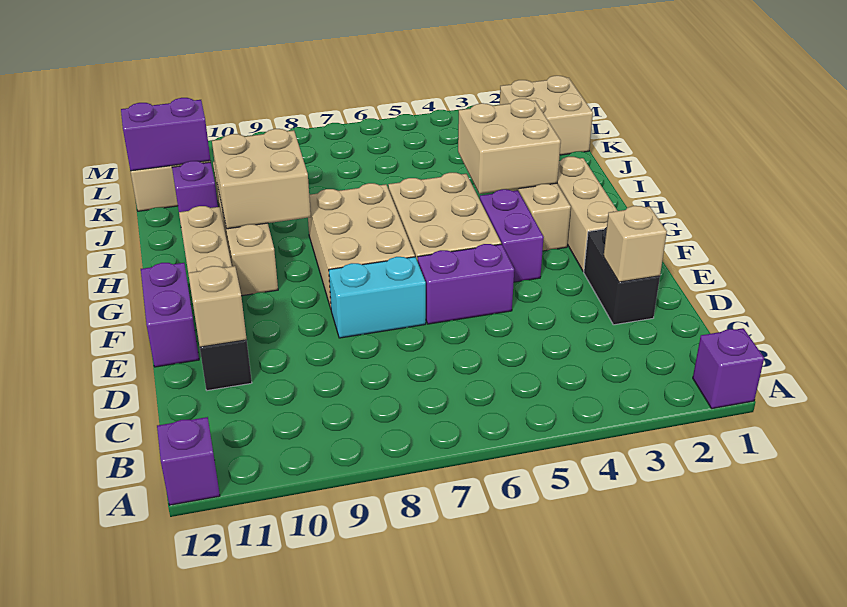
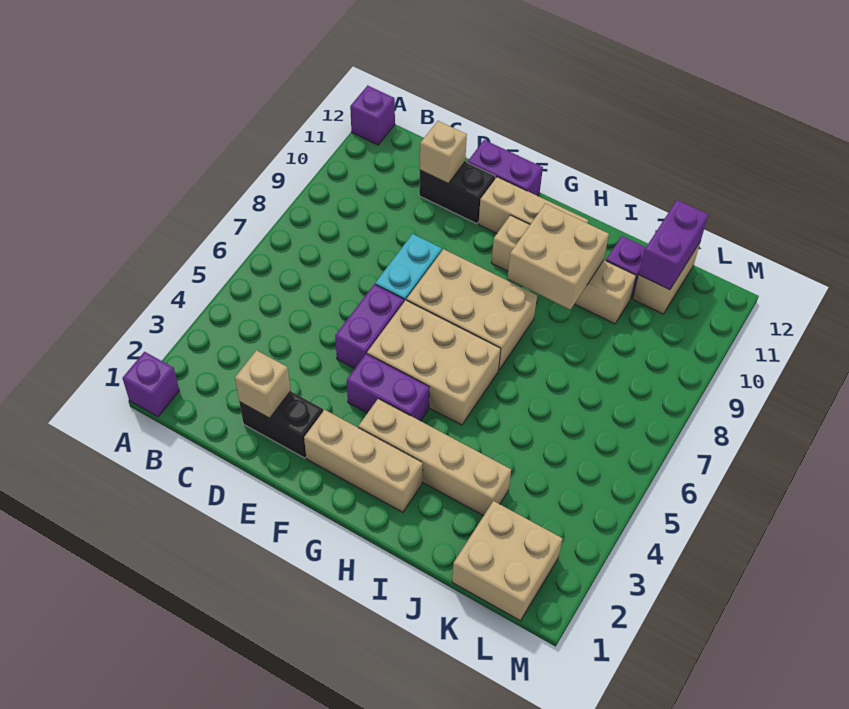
tan brick H3:I4 level 2 -> none

